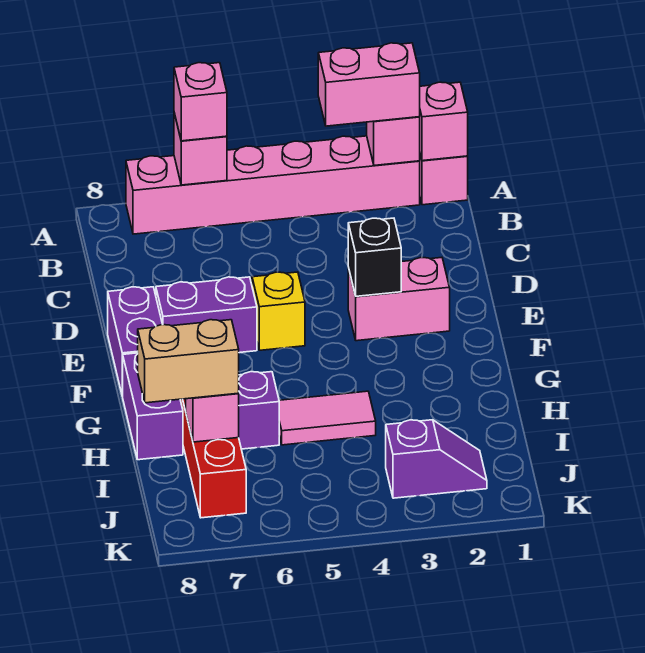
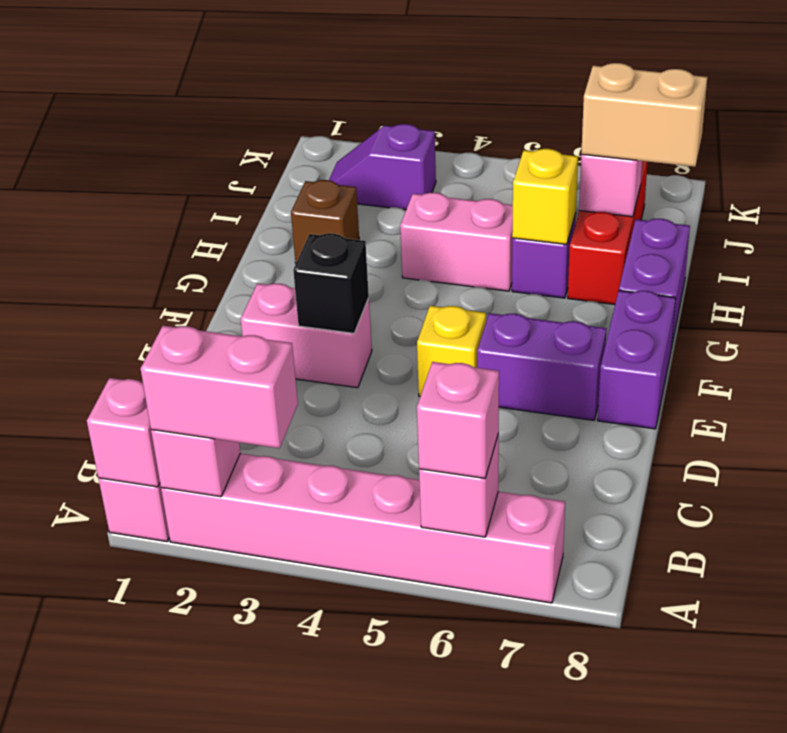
none -> brown brick H2 level 1
pink tile H4:H5 level 1 -> pink brick H4:H5 level 1
none -> yellow brick H6 level 2

